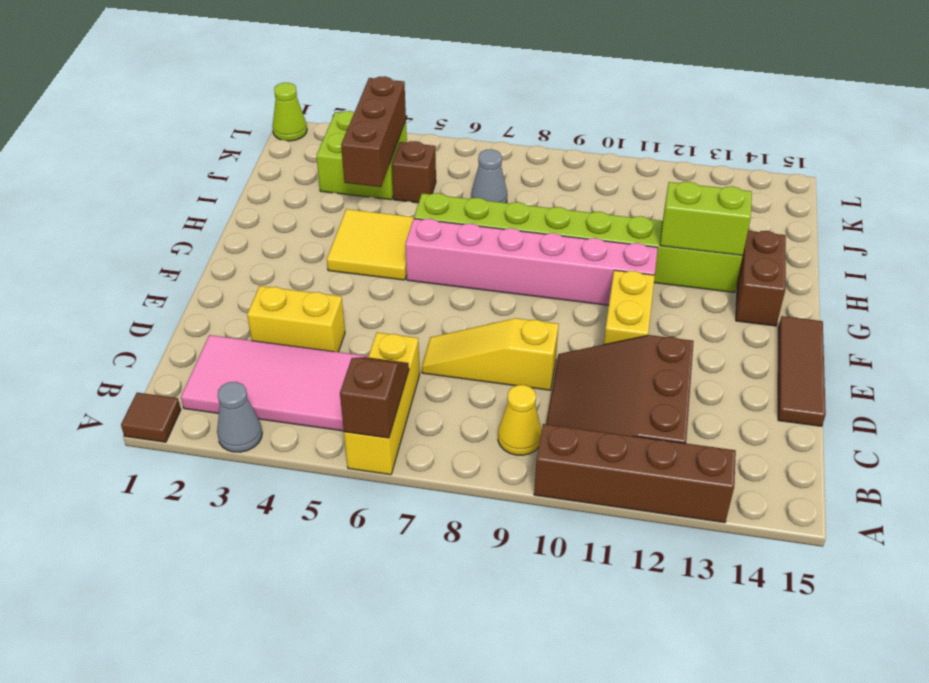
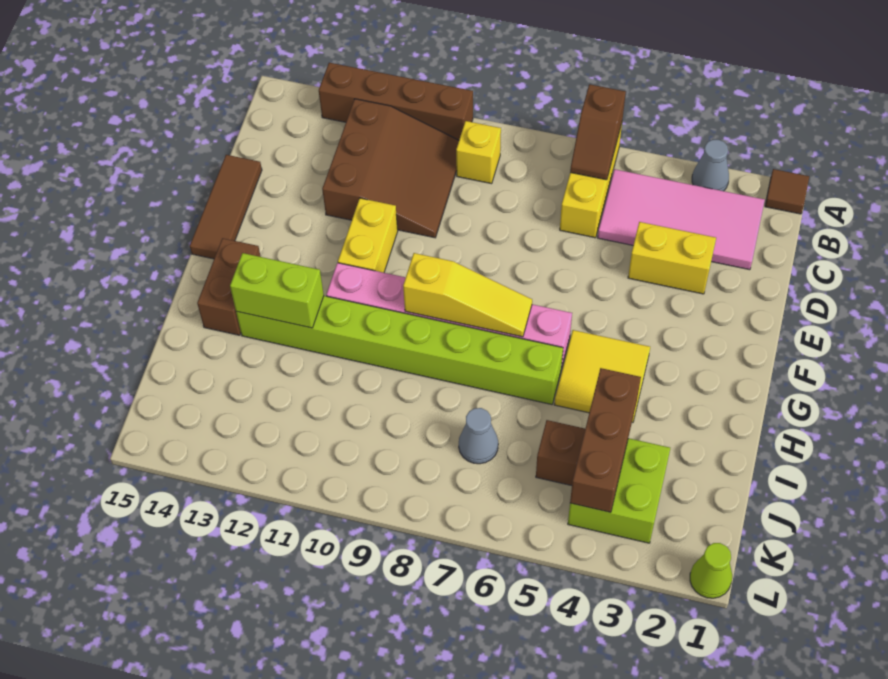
yellow cone B9 level 1 -> yellow brick B9 level 1
yellow slope D7:D9 level 1 top 9 -> yellow slope G7:G9 level 2 top 9

